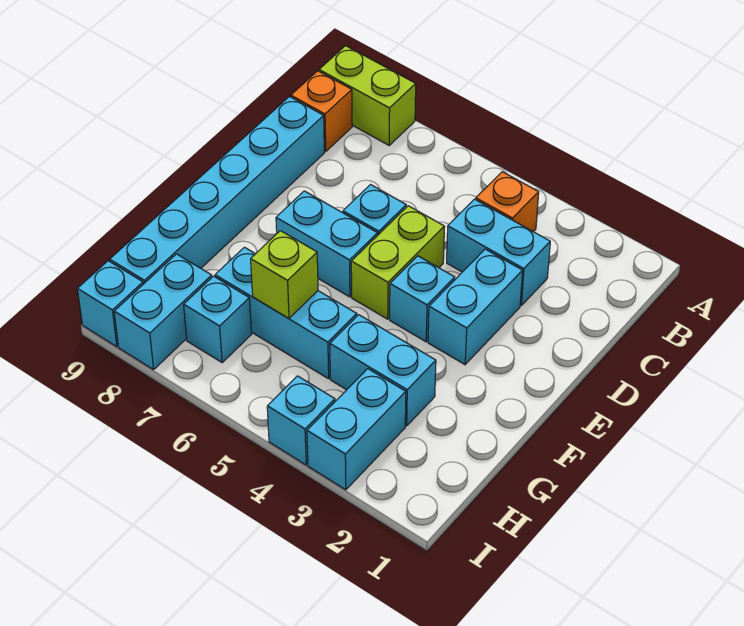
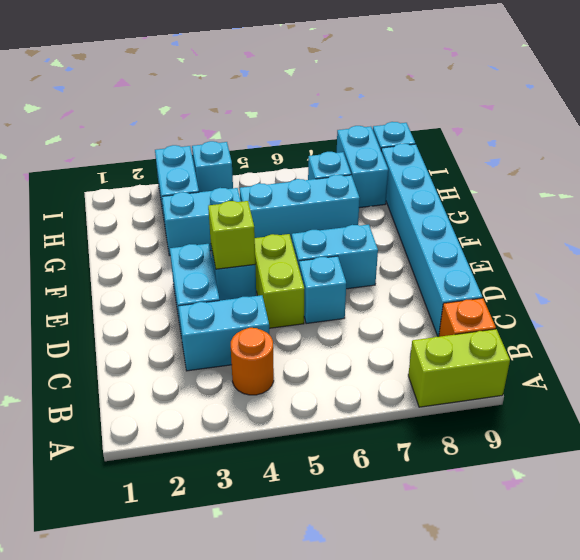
orange brick B4 level 1 -> orange round brick B4 level 1
lime brick G6 level 2 -> lime brick E4 level 2

